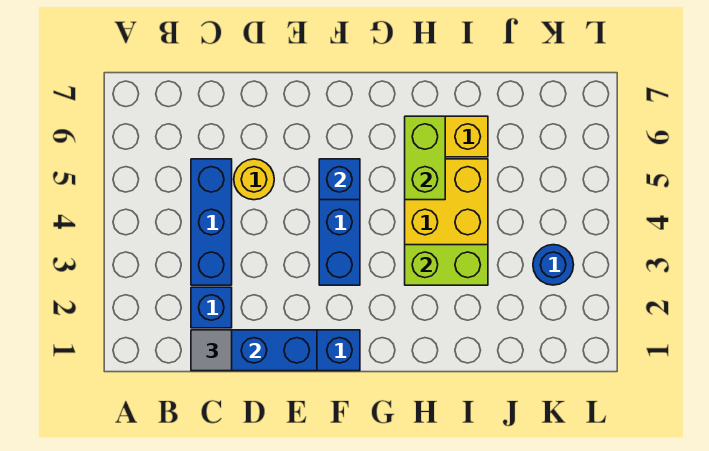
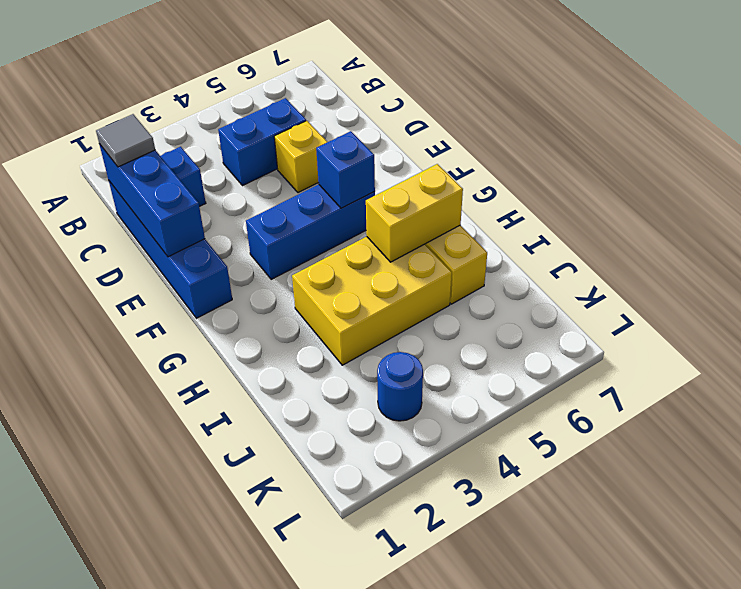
blue brick C3:C5 level 1 -> blue brick C4:C5 level 1
yellow round brick D5 level 1 -> yellow brick D5 level 1
lime brick H3:I3 level 2 -> none
lime brick H5:H6 level 2 -> yellow brick H5:H6 level 2

